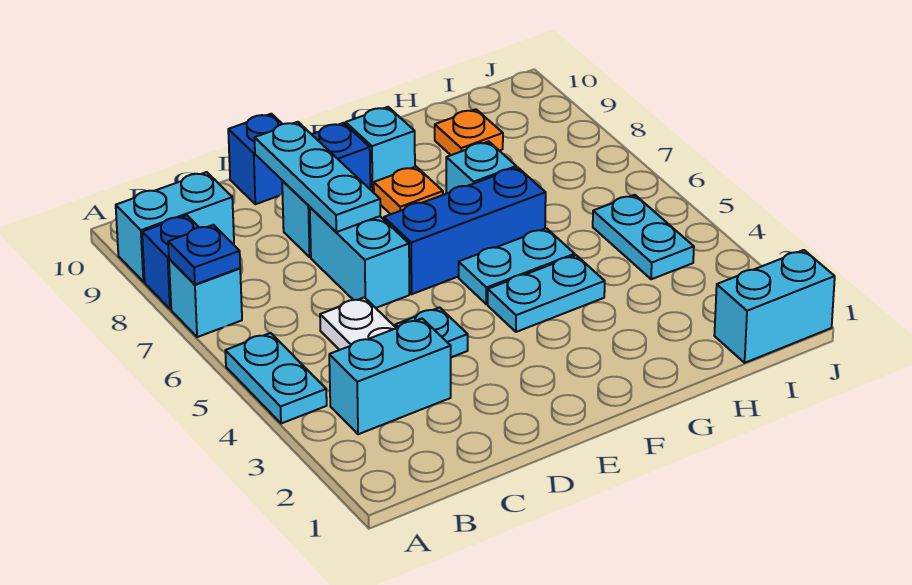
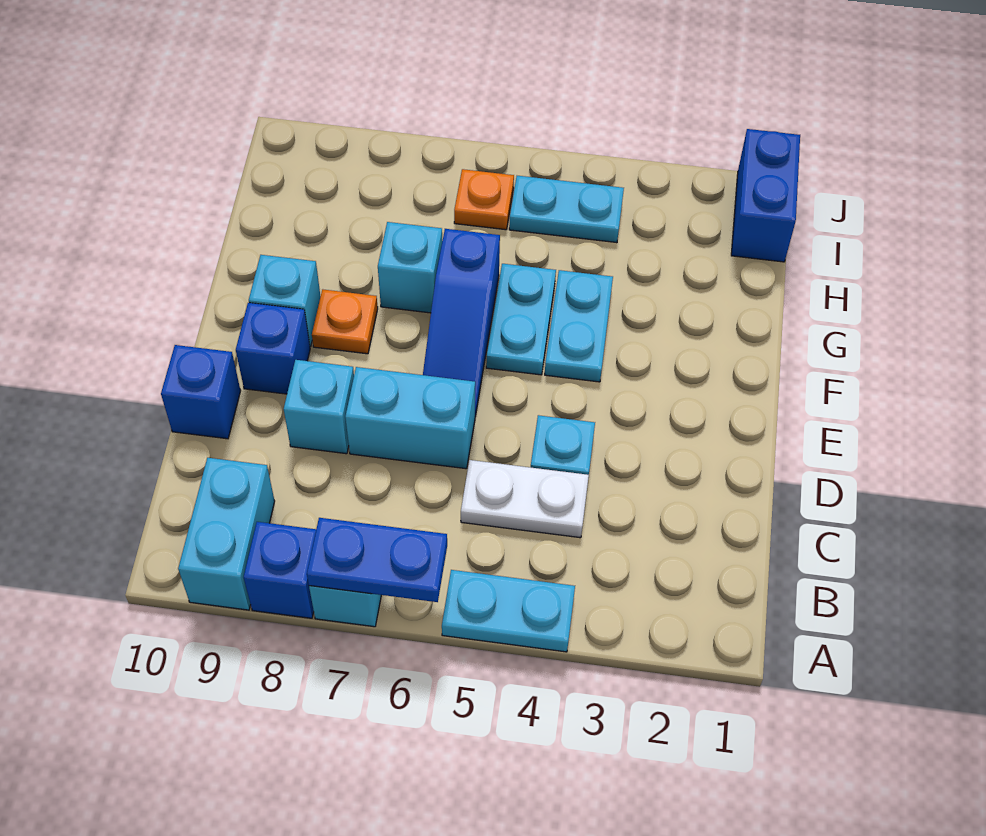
blue plate A7 level 2 -> blue plate A6:A7 level 2
cyan brick B3:C3 level 1 -> none
cyan plate D7:D9 level 2 -> none
blue brick E6:G6 level 1 -> blue slope E6:G6 level 1 top G
orange plate H9 level 1 -> orange plate I6 level 1
cyan brick I1:J1 level 1 -> blue brick I1:J1 level 1

